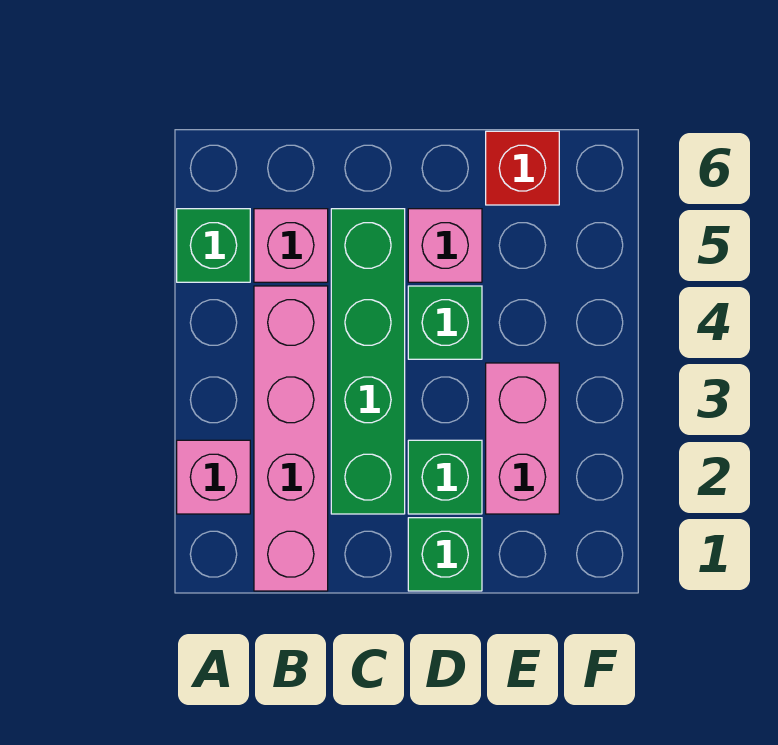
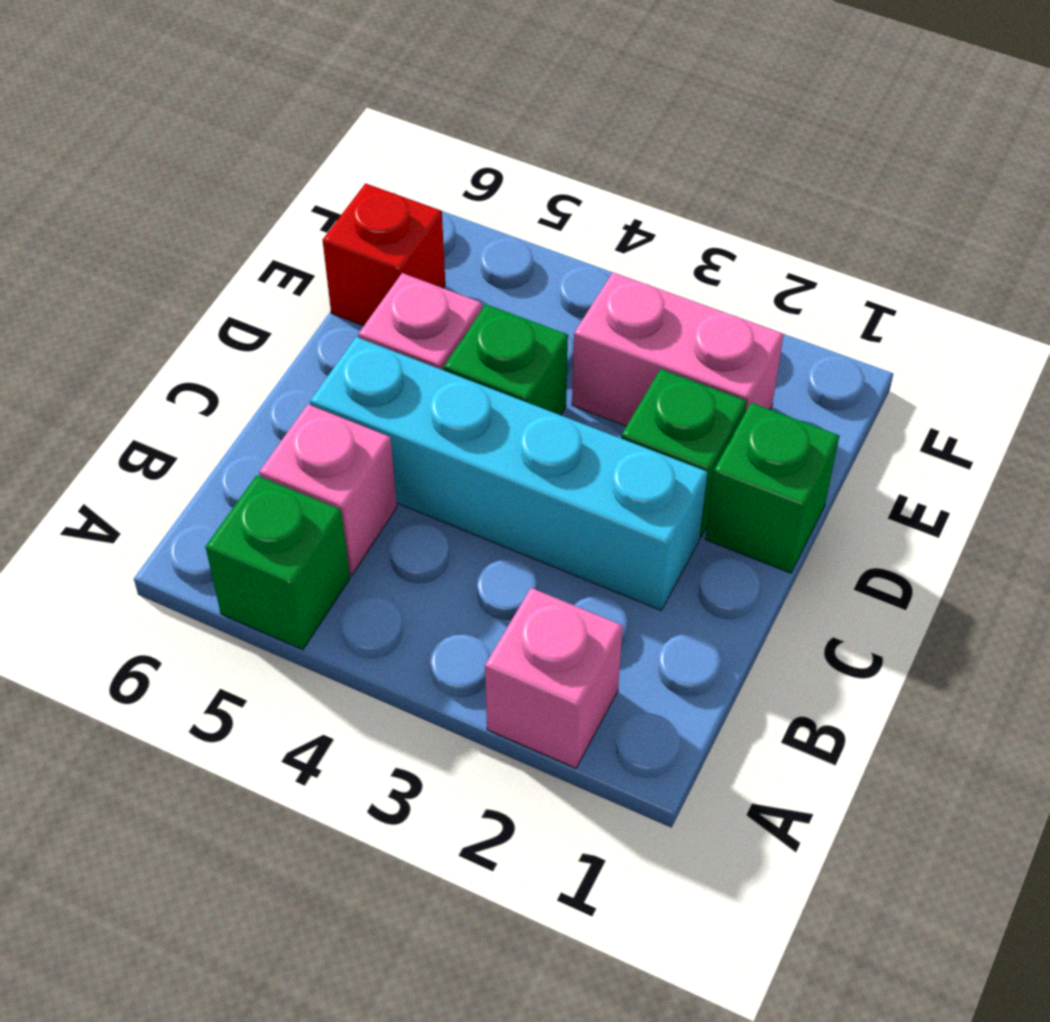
pink brick B1:B4 level 1 -> none
green brick C2:C5 level 1 -> cyan brick C2:C5 level 1

